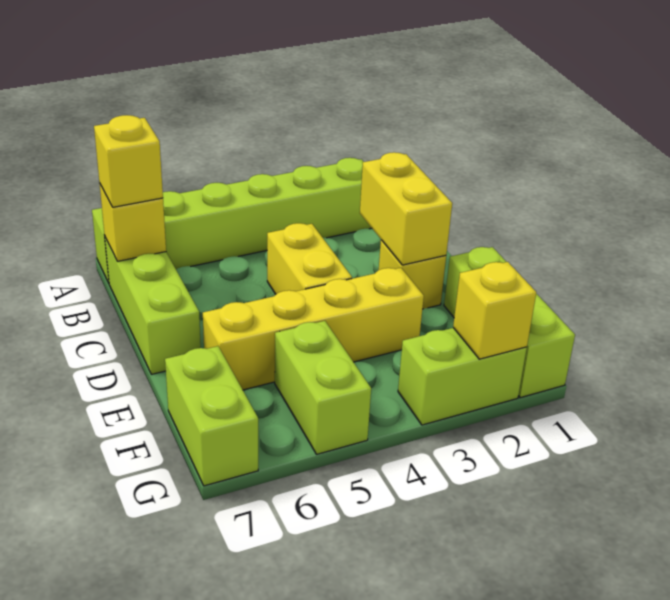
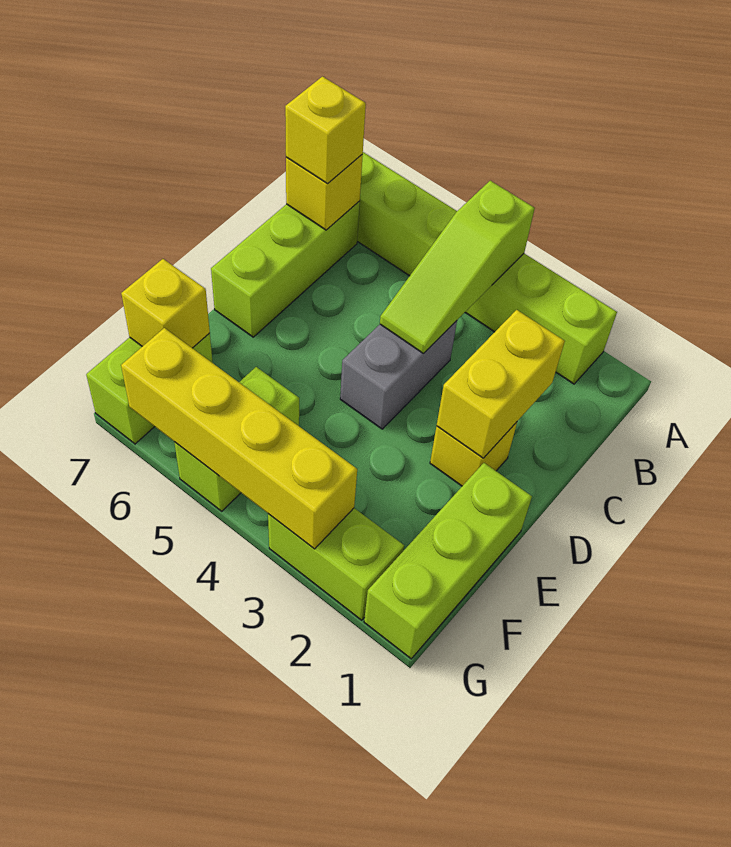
none -> lime slope A4:C4 level 2 top A
yellow brick C4:D4 level 1 -> grey brick C4:D4 level 1
yellow brick E3:E6 level 1 -> yellow brick G3:G6 level 2
yellow brick G2 level 2 -> yellow brick F7 level 2

